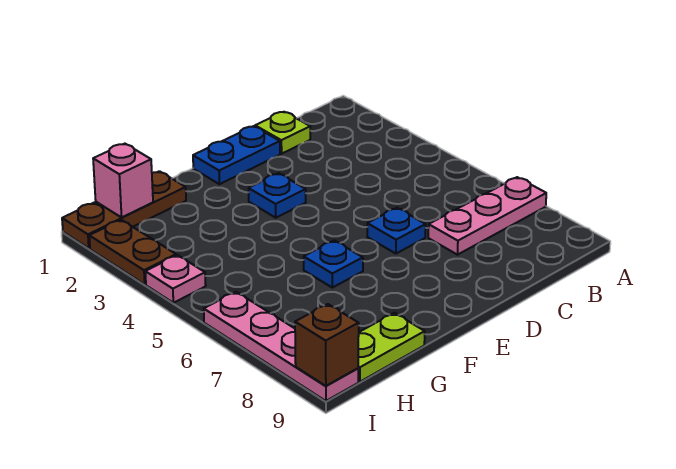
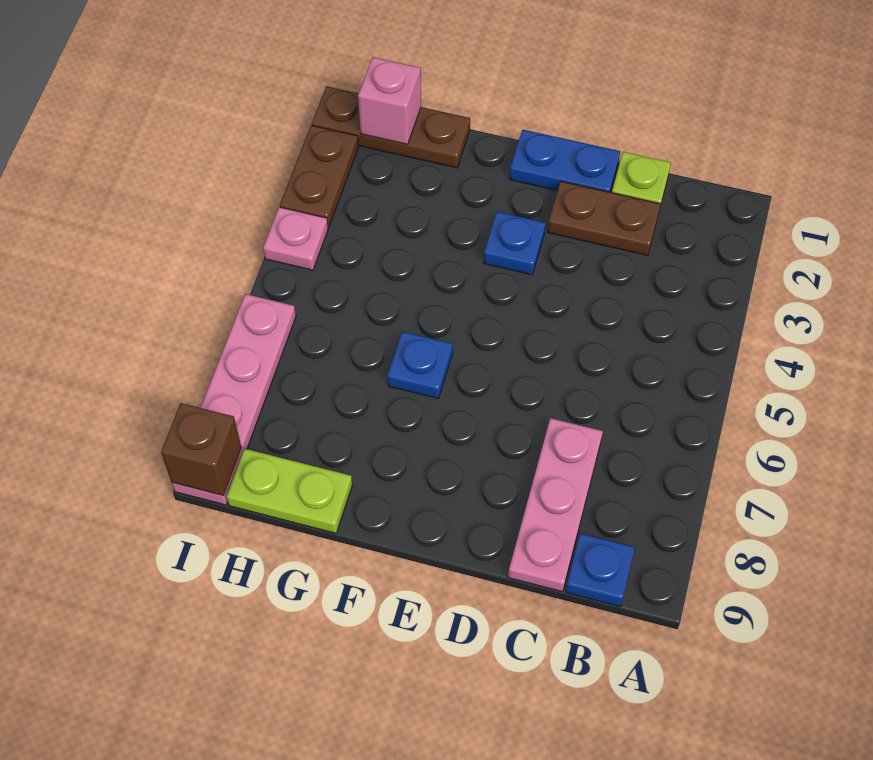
pink plate A7:C7 level 1 -> pink plate C7:C9 level 1
none -> brown plate C2:D2 level 1
blue plate D6 level 1 -> blue plate B9 level 1

